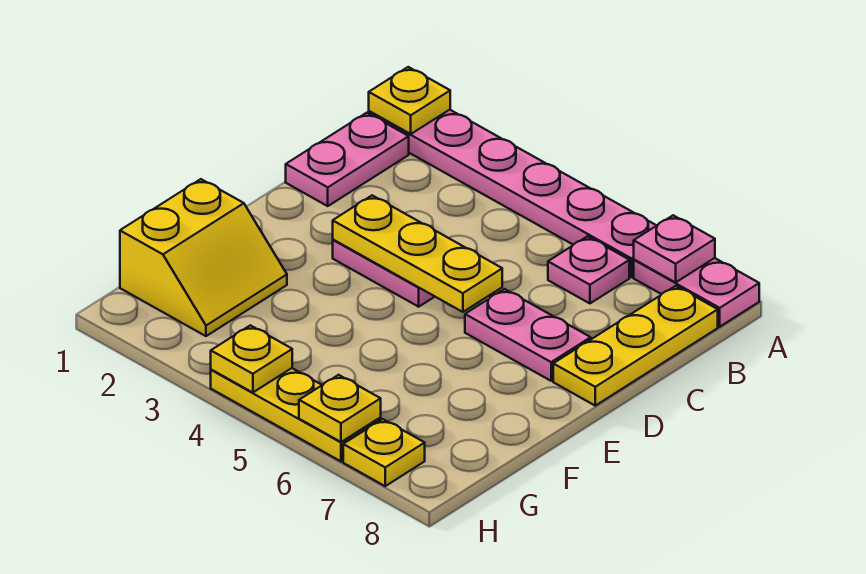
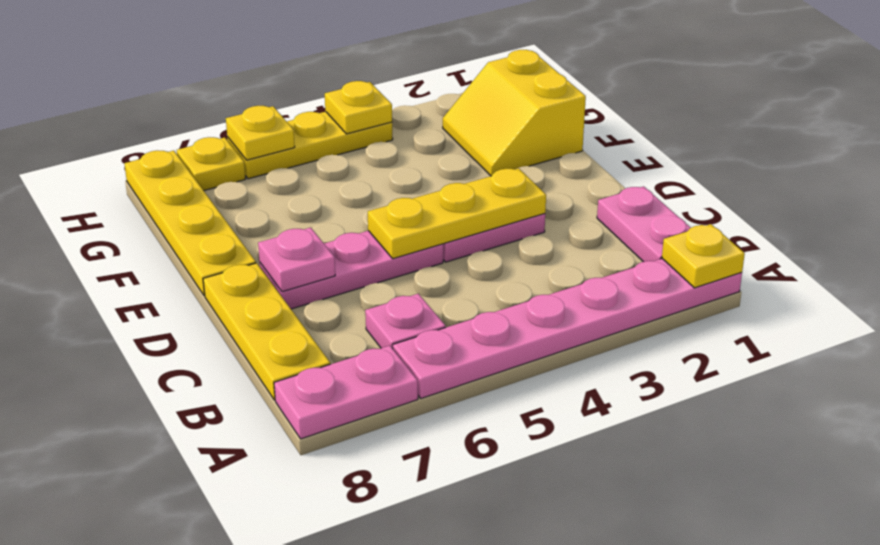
pink plate A7 level 2 -> pink plate D7 level 2
pink plate D6:D7 level 1 -> pink plate D5:D7 level 1
none -> yellow plate E8:H8 level 1

